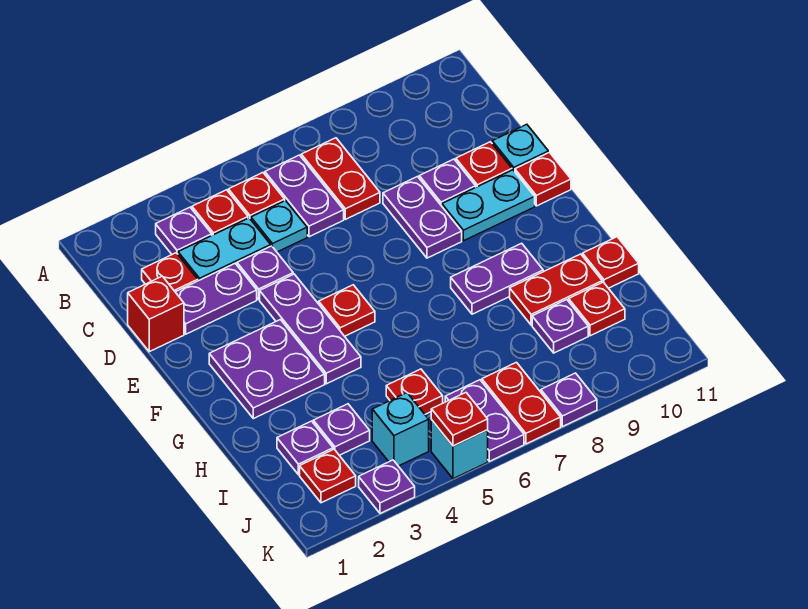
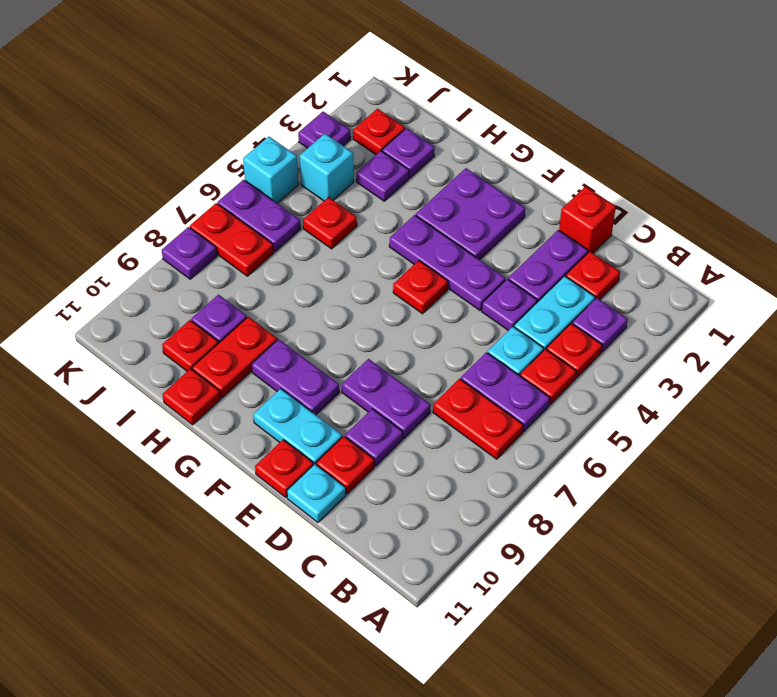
cyan plate E9:E10 level 1 -> cyan plate E10:F10 level 1
purple plate G8:G9 level 1 -> purple plate F9:G9 level 1
red plate K5 level 2 -> none

